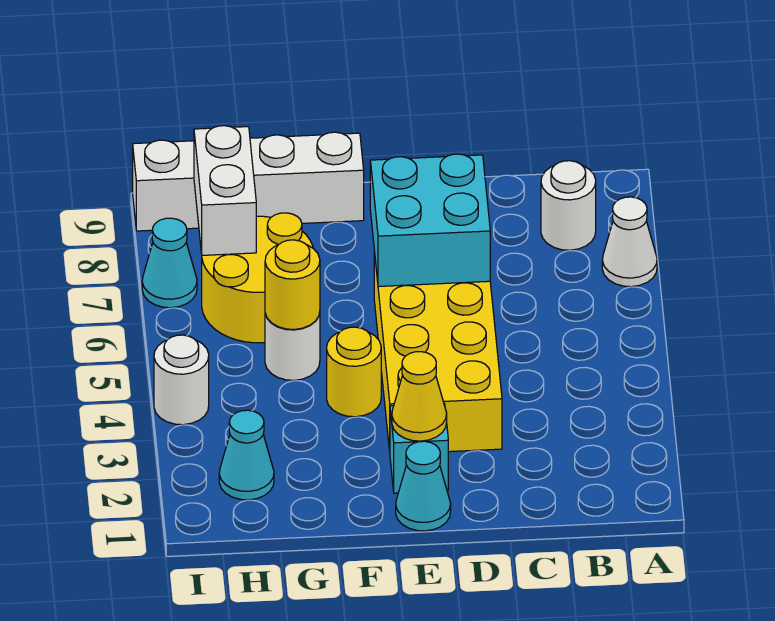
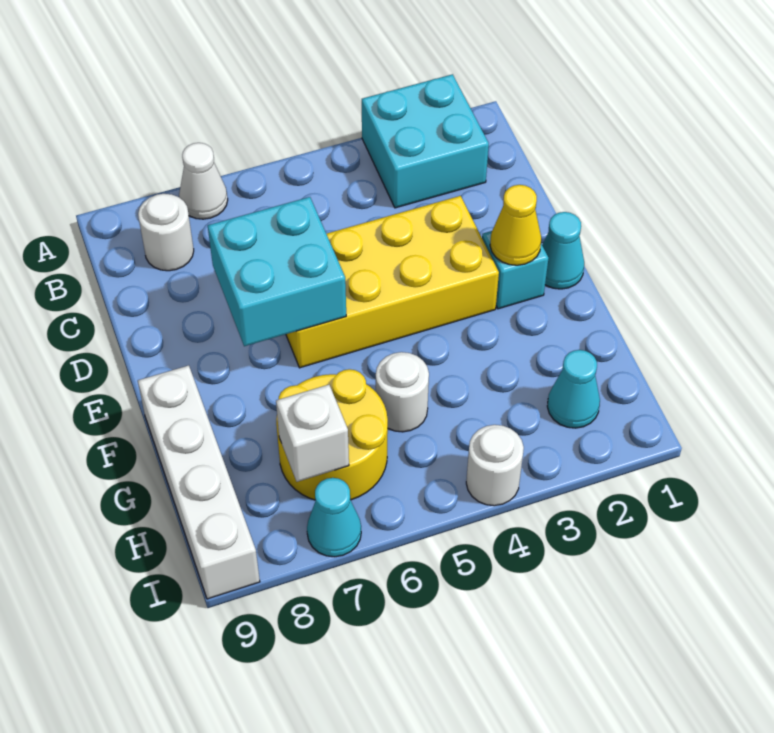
none -> cyan brick A2:B3 level 1
yellow round brick F4 level 1 -> none
yellow round brick G5 level 2 -> none
white brick H7:H8 level 2 -> white brick H7 level 2

